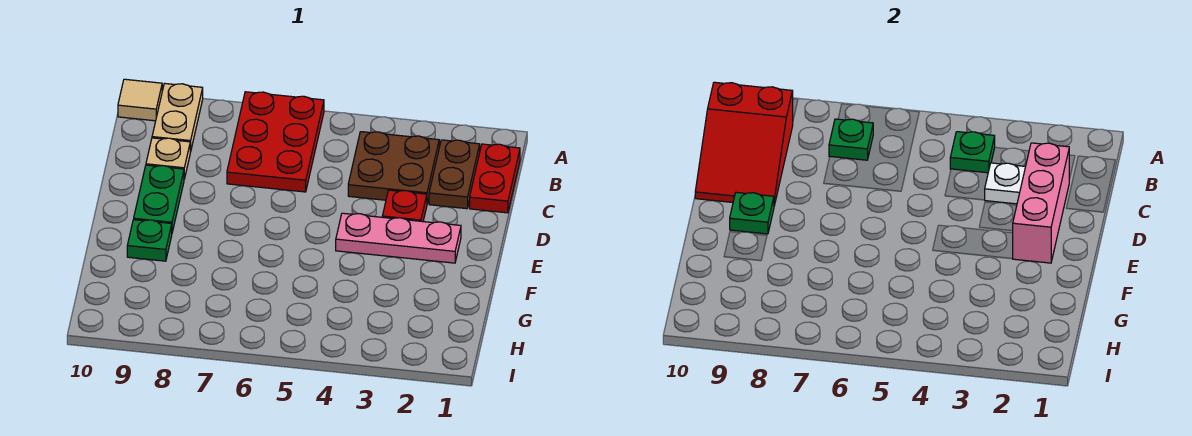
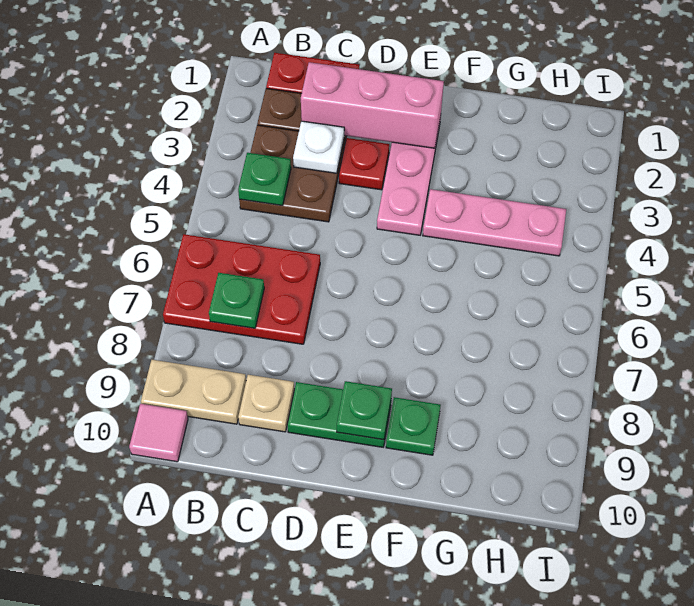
tan tile A10 level 1 -> pink tile A10 level 1
red slope B9:D10 level 2 top B -> none
none -> pink plate F4:H4 level 1

